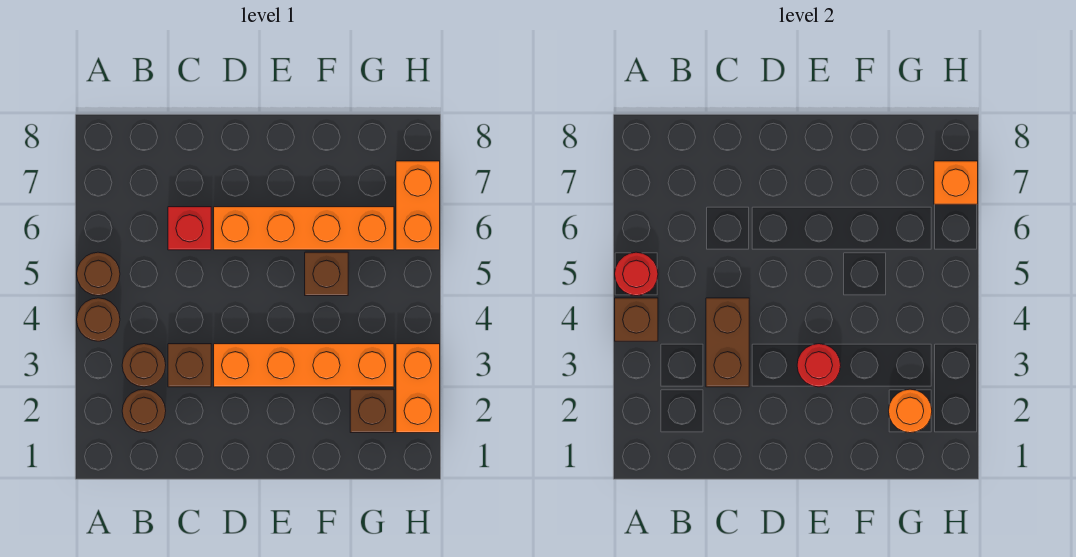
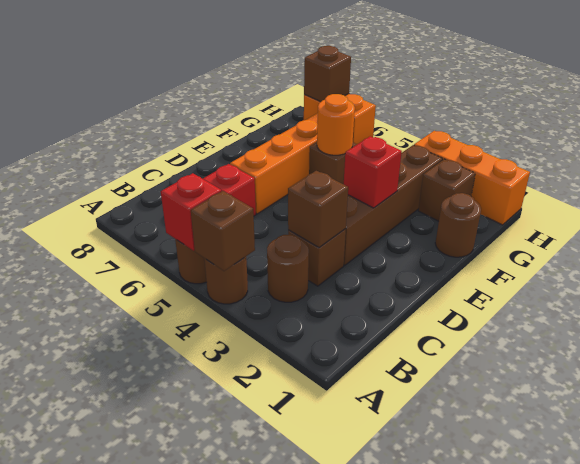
red round brick A5 level 2 -> red brick A5 level 2
brown round brick B2 level 1 -> brown round brick F1 level 1
brown brick C3:C4 level 2 -> brown brick C3 level 2
orange brick D3:G3 level 1 -> brown brick D3:G3 level 1
red round brick E3 level 2 -> red brick E3 level 2
orange round brick G2 level 2 -> orange round brick F5 level 2
orange brick H2:H3 level 1 -> orange brick H1:H3 level 1
orange brick H7 level 2 -> brown brick H7 level 2

